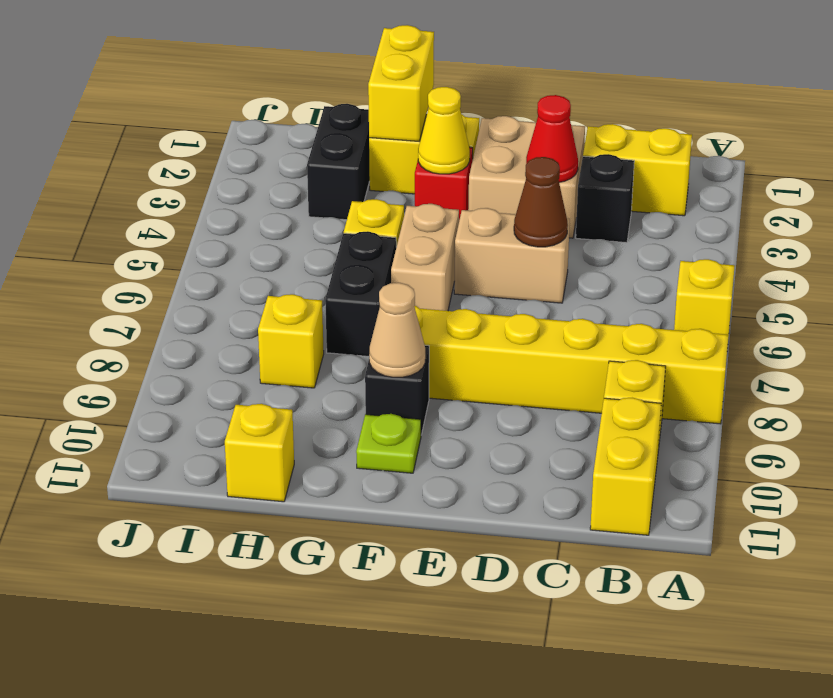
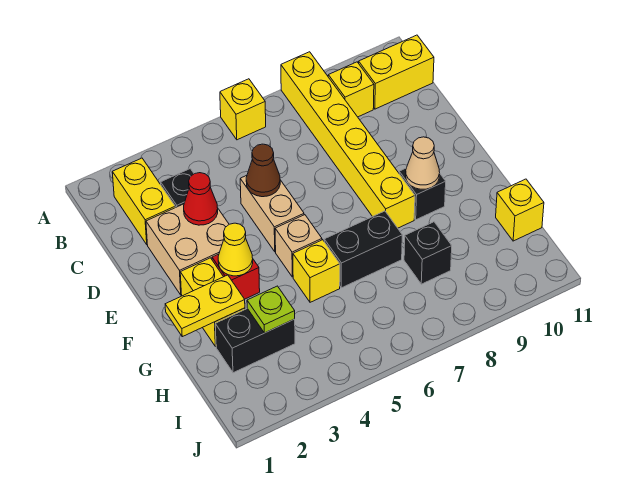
tan brick F5:F6 level 1 -> tan brick F5 level 1
lime plate F10 level 1 -> lime plate H3 level 2
yellow brick G1:G2 level 2 -> yellow plate G1:G2 level 2
yellow brick H8 level 1 -> black brick H8 level 1

